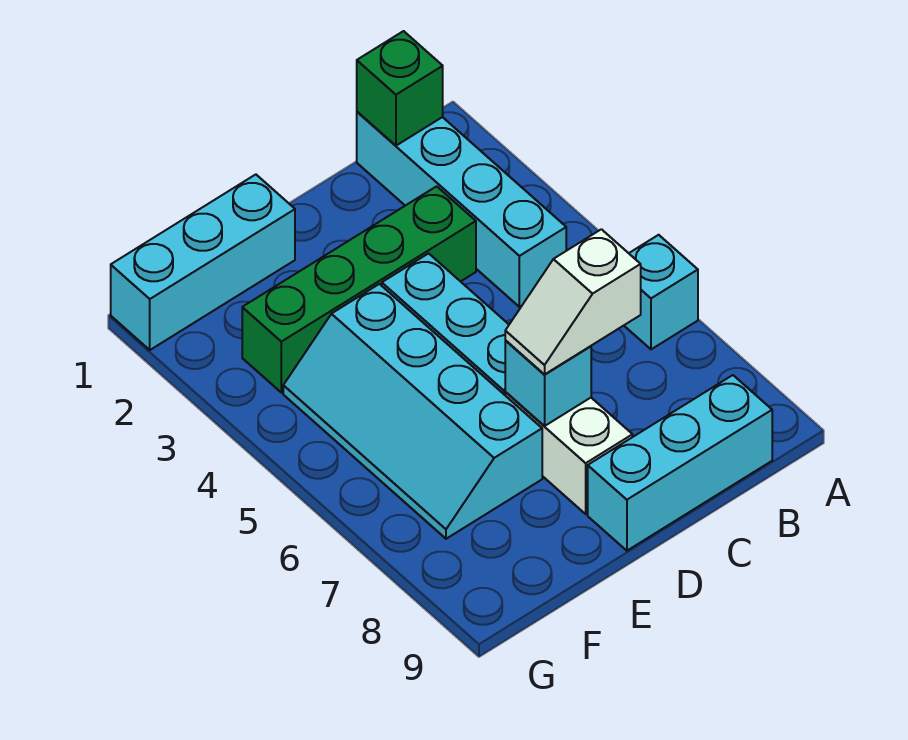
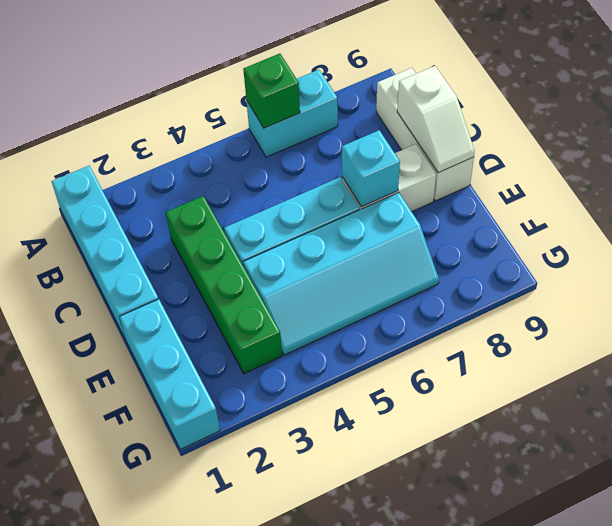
cyan brick A6 level 1 -> cyan brick A6:A7 level 1
cyan brick B1:B4 level 1 -> cyan brick A1:D1 level 1
green brick B1 level 2 -> green brick A6 level 2
cyan brick B9:D9 level 1 -> white brick B9:D9 level 1
white slope C7:D7 level 3 top C -> white slope C9:D9 level 2 top C

